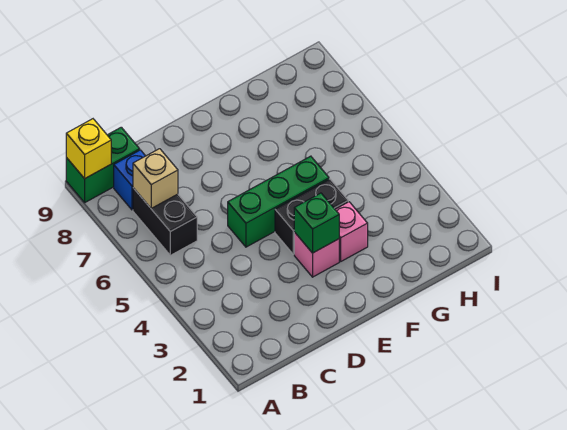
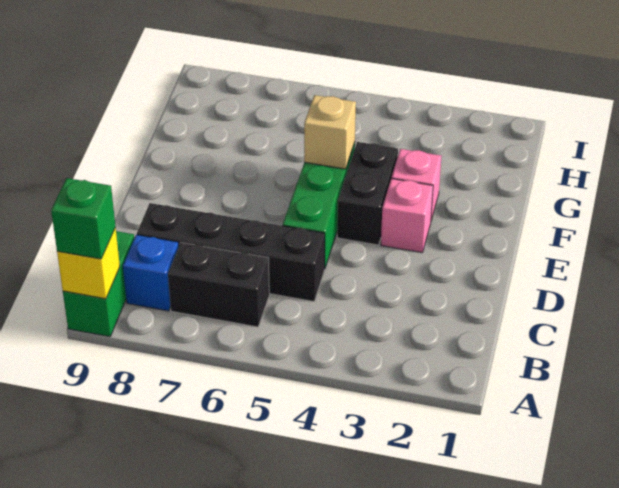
tan brick B7 level 2 -> tan brick F5 level 2
none -> black brick C5:C8 level 1
green brick E3 level 2 -> green brick A9 level 3

